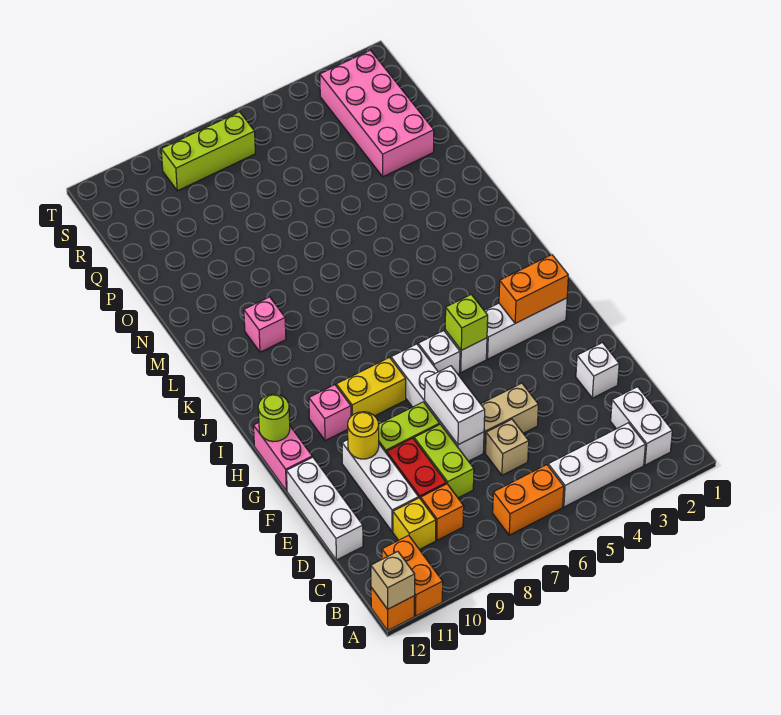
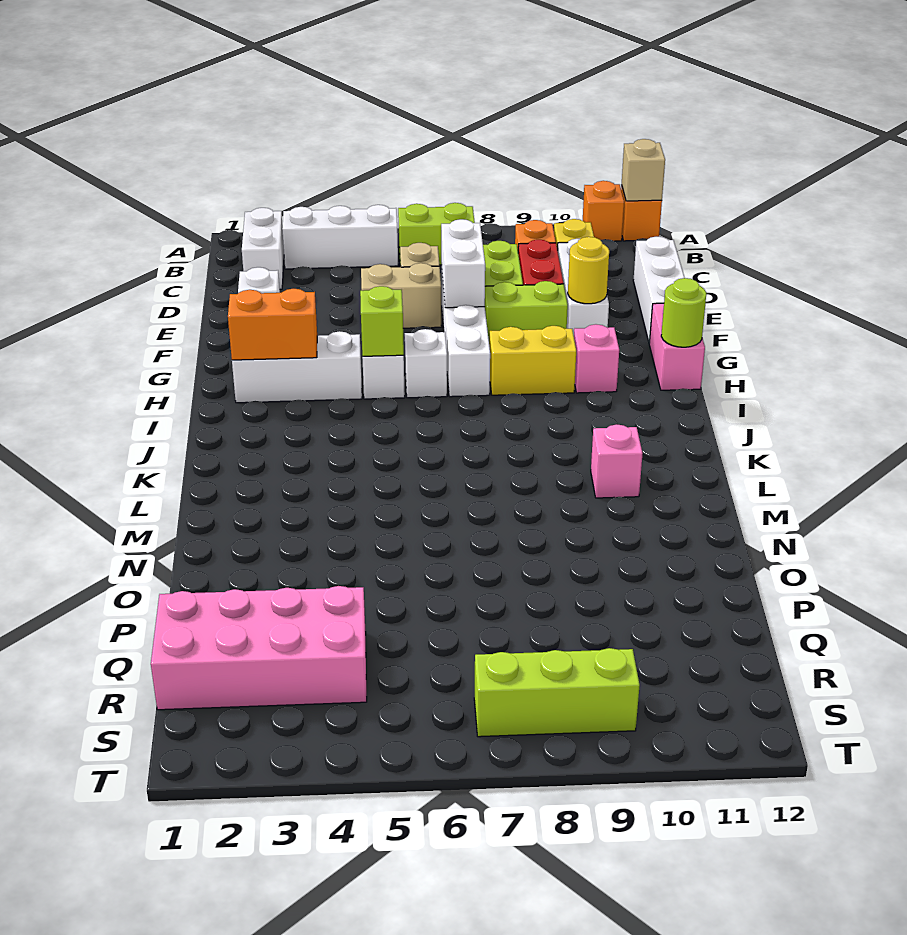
orange brick A11:B11 level 1 -> orange brick A11 level 1
orange brick B6:B7 level 1 -> lime brick B6:B7 level 1
pink brick P2:S3 level 1 -> pink brick Q1:R4 level 1

